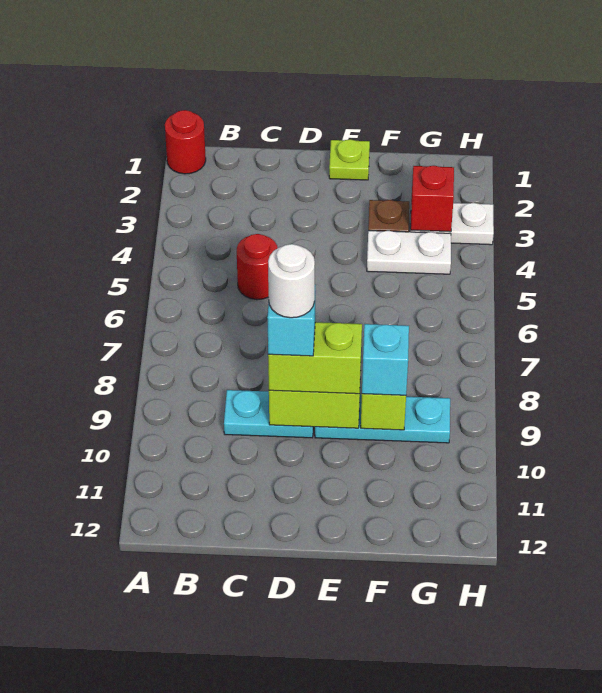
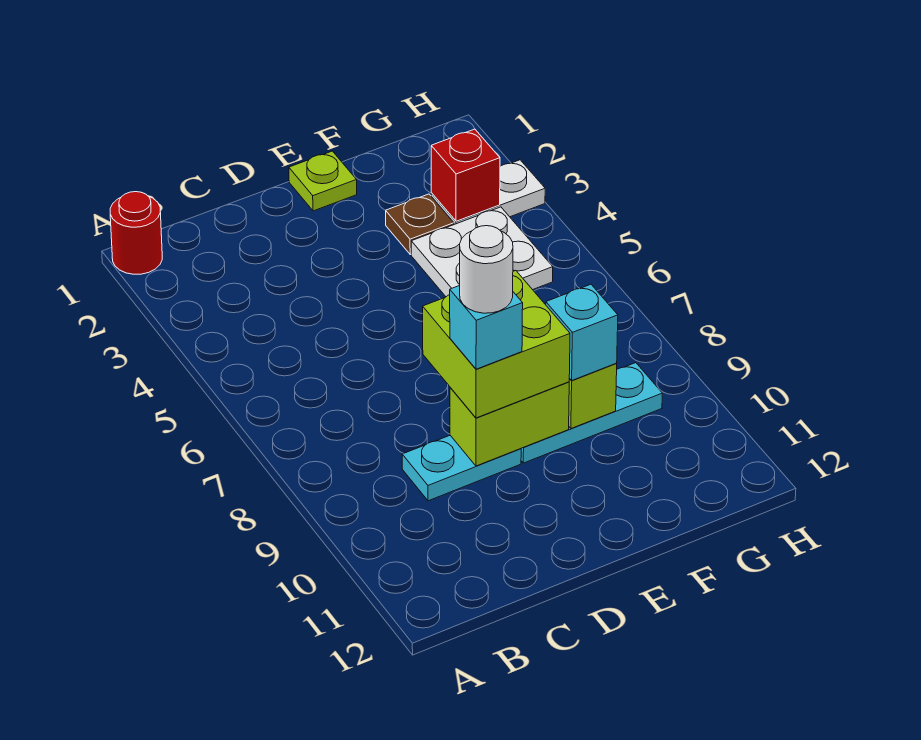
red round brick C5 level 1 -> none
lime brick D9:E9 level 3 -> lime brick D8:E9 level 3
white plate F4:G4 level 1 -> white plate F4:G5 level 1

